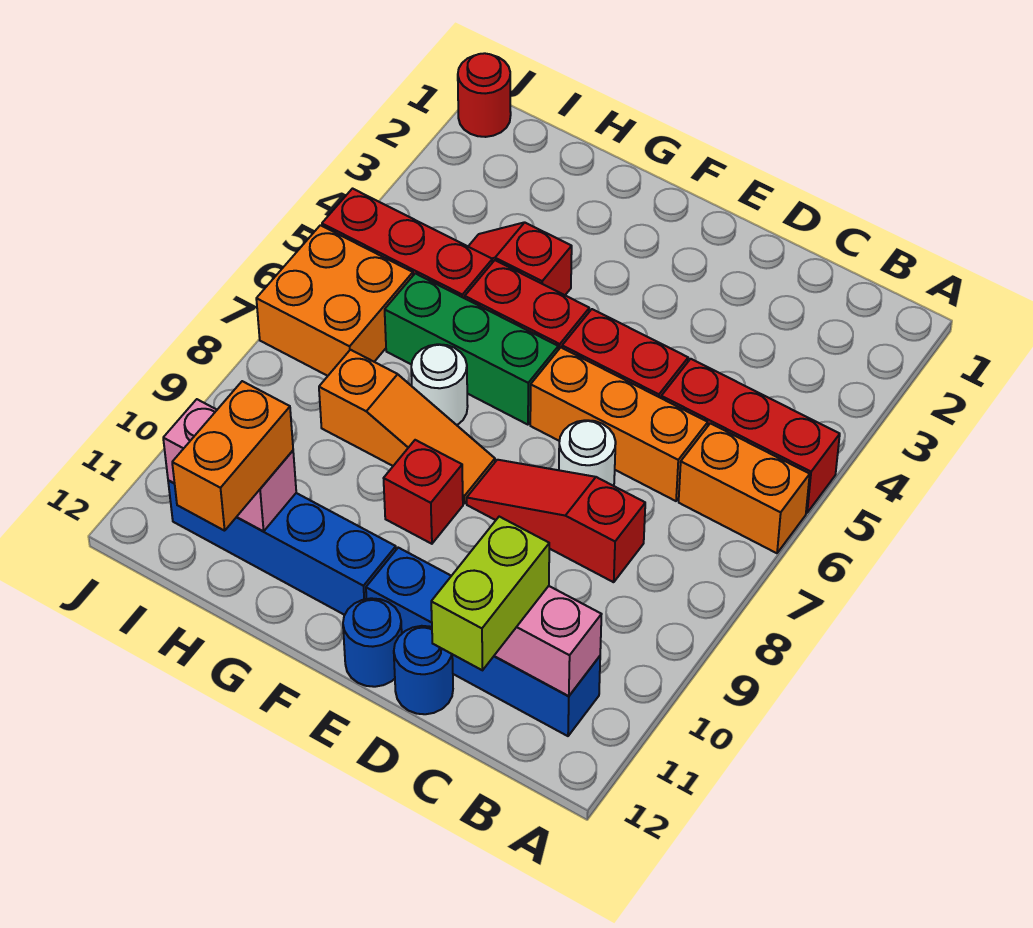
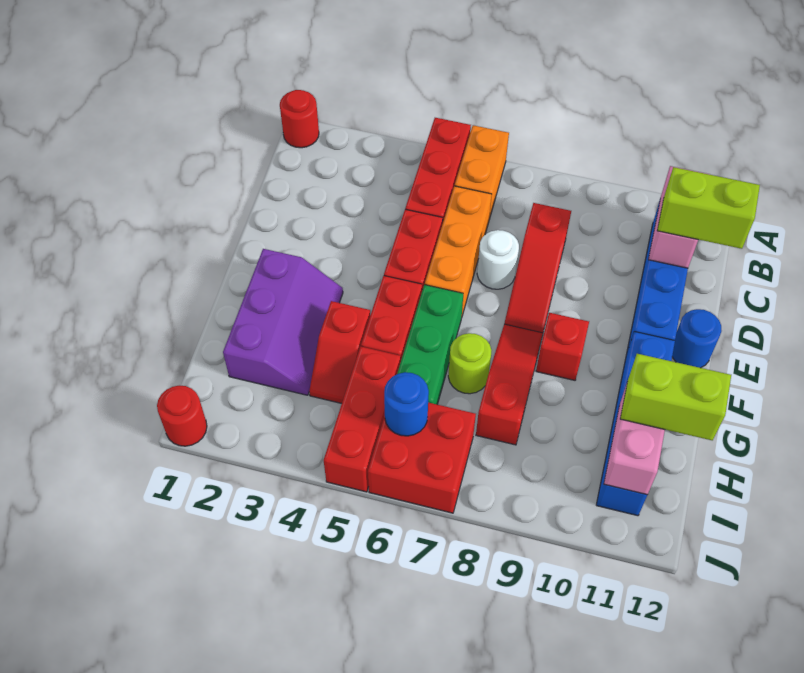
none -> red round brick A1 level 1
blue round brick D12 level 1 -> blue round brick I6 level 2
none -> purple slope F2:H3 level 1 top 2
orange slope F8:H8 level 1 top H -> red slope F8:H8 level 1 top H
white round brick G7 level 1 -> lime round brick G7 level 1
orange brick H11:H12 level 3 -> lime brick H11:H12 level 3
orange brick I6:J7 level 1 -> red brick I6:J7 level 1

